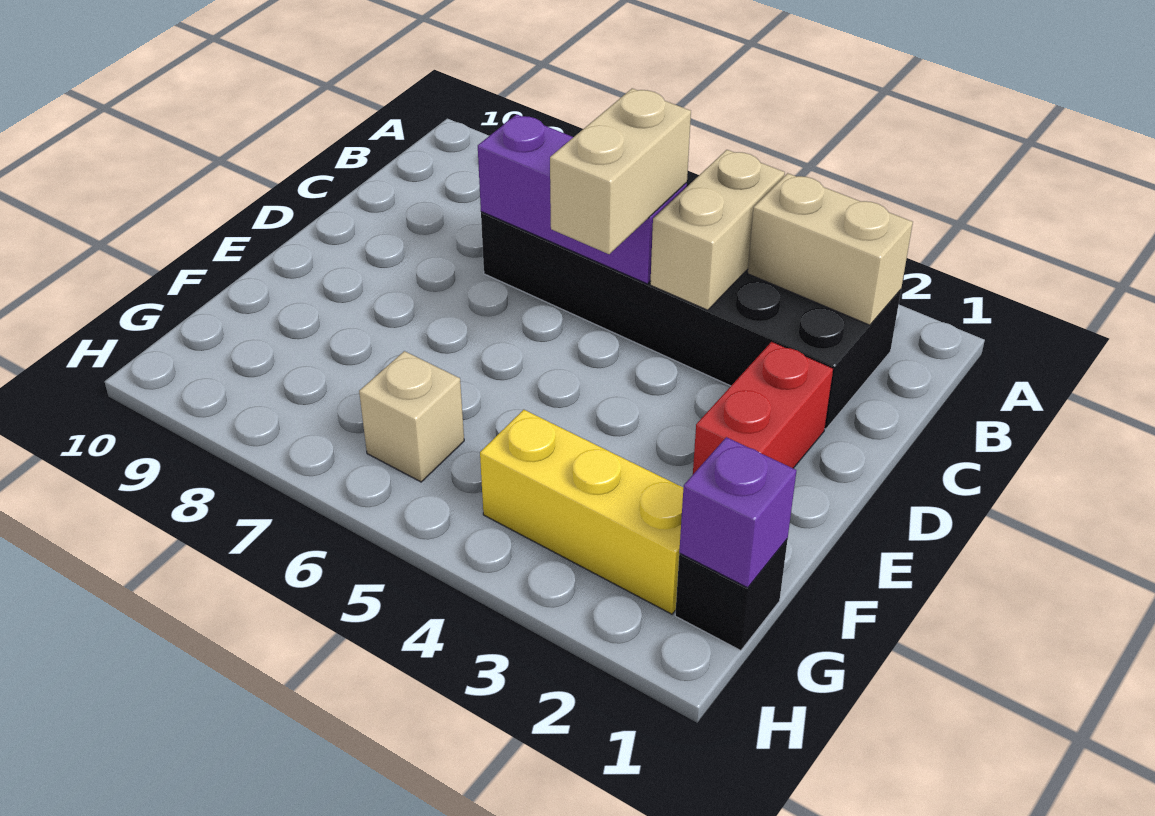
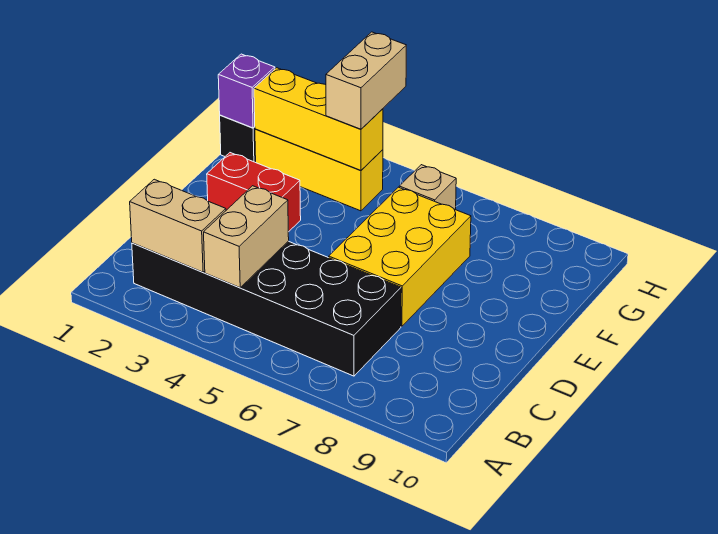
purple brick C5:C7 level 2 -> none
tan brick C5:D5 level 3 -> tan brick G4:H4 level 3
red brick D2:E2 level 1 -> red brick E2:E3 level 1
none -> yellow brick D6:F7 level 1
none -> yellow brick G2:G4 level 2

